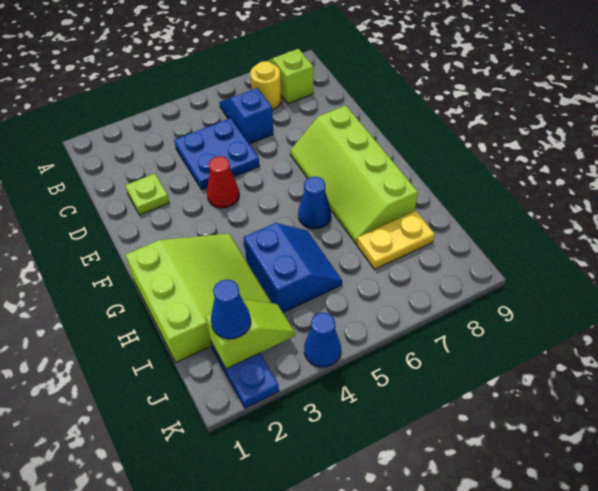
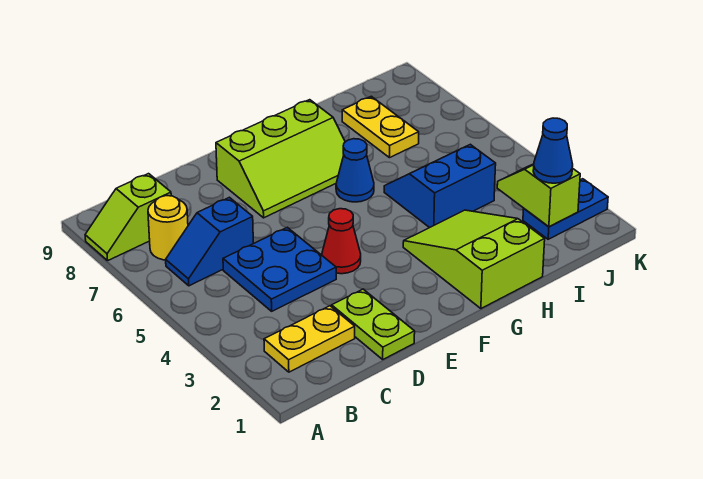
none -> yellow plate B2:C2 level 1
lime plate D2 level 1 -> lime plate D1:D2 level 1
lime slope E7:H8 level 1 top 8 -> lime slope E7:G8 level 1 top 8
lime slope G1:I3 level 1 top 1 -> lime slope G1:H3 level 1 top 1
blue cone K4 level 1 -> none

